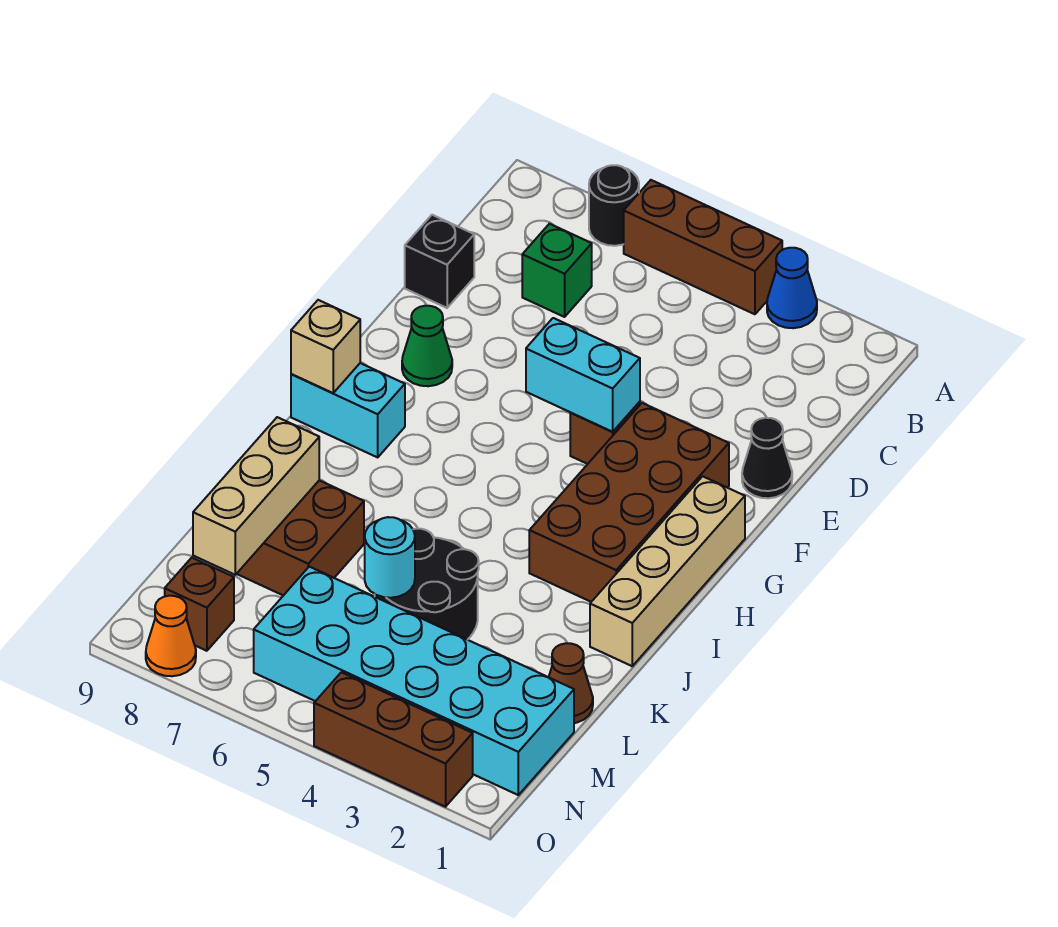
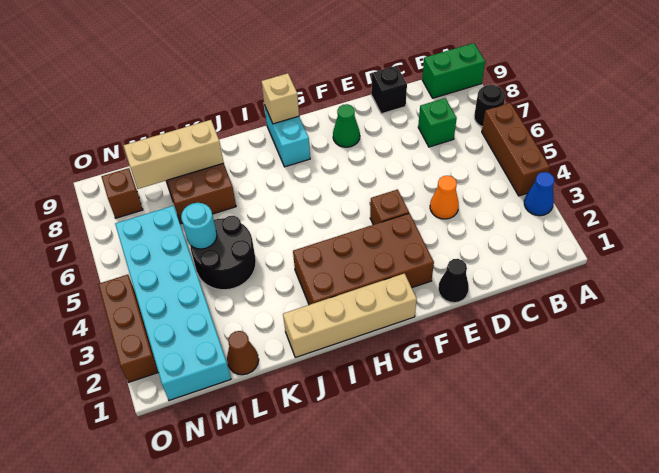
none -> green brick A9:B9 level 1
cyan brick F4:F5 level 2 -> none
orange cone O8 level 1 -> orange cone D4 level 1

